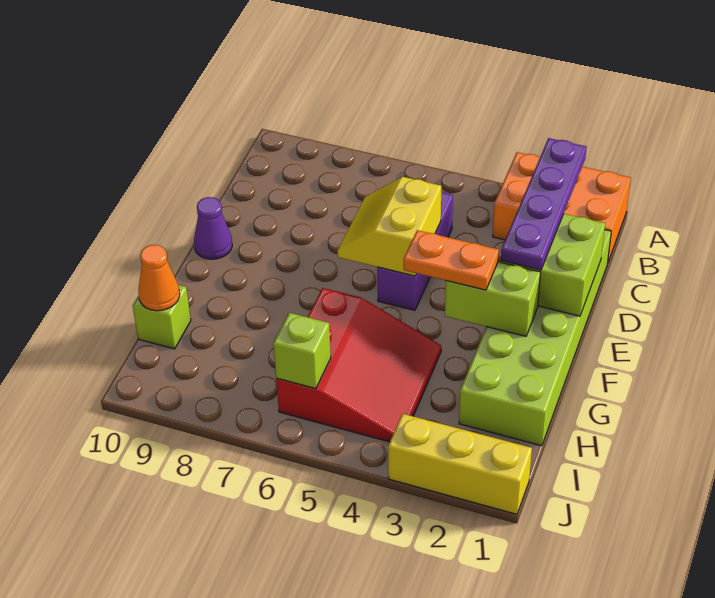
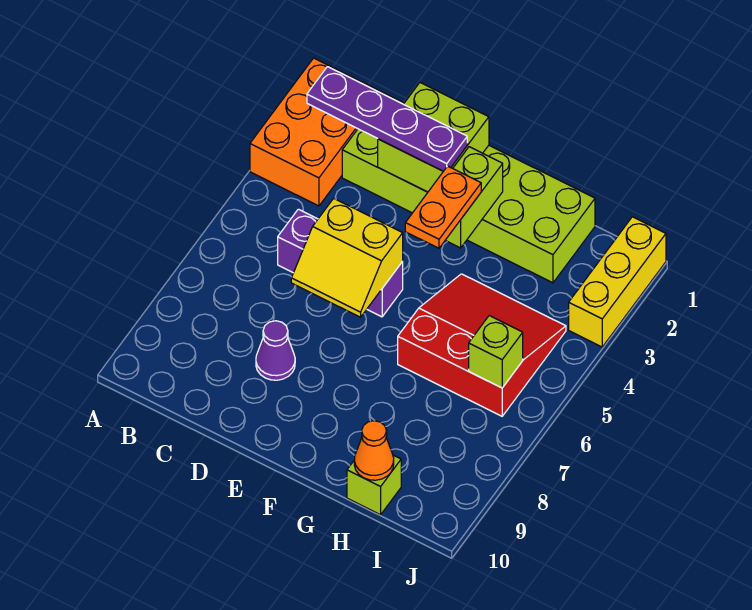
purple cone E10 level 1 -> purple cone D8 level 1

